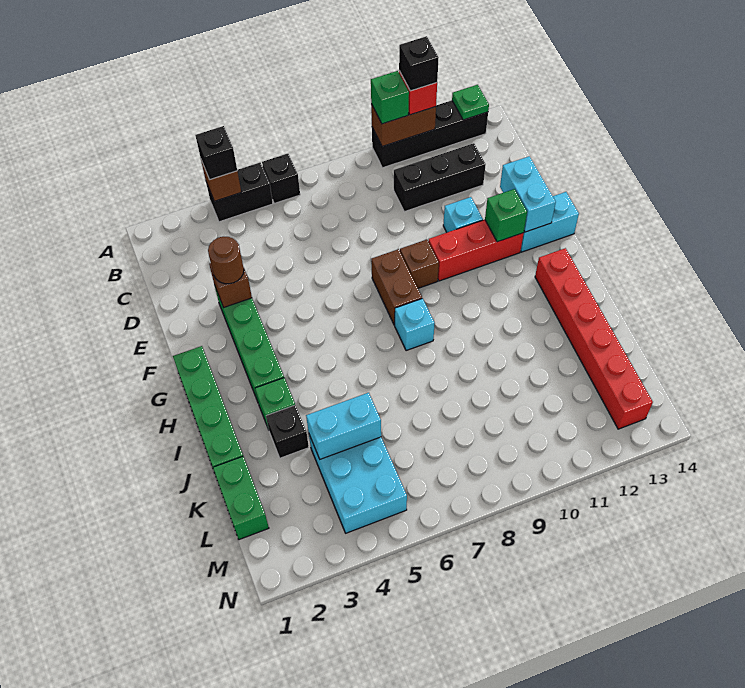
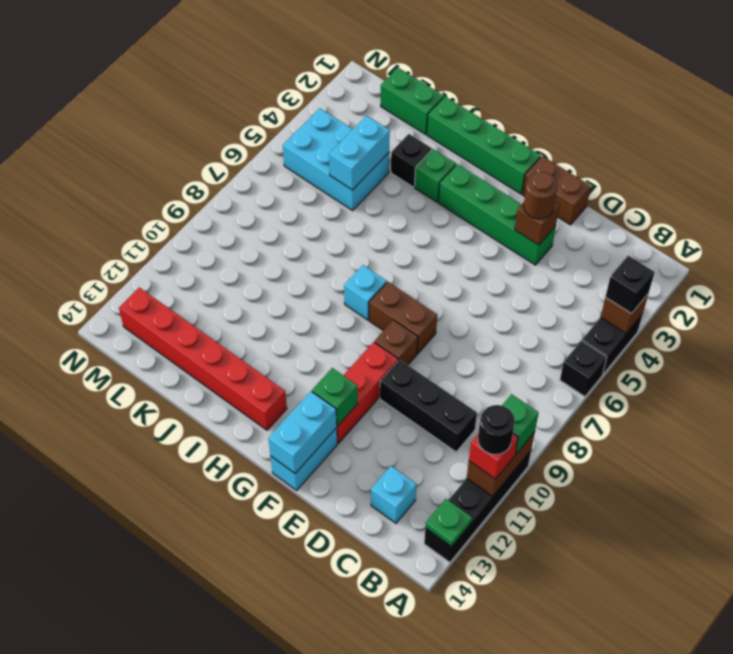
black brick A11 level 4 -> black round brick A11 level 4
black brick C10:C12 level 1 -> black brick C10:E10 level 1
none -> brown brick E1:F1 level 1
cyan brick E11 level 1 -> cyan brick C13 level 1
cyan brick E13:F13 level 2 -> cyan brick F13:F14 level 2

